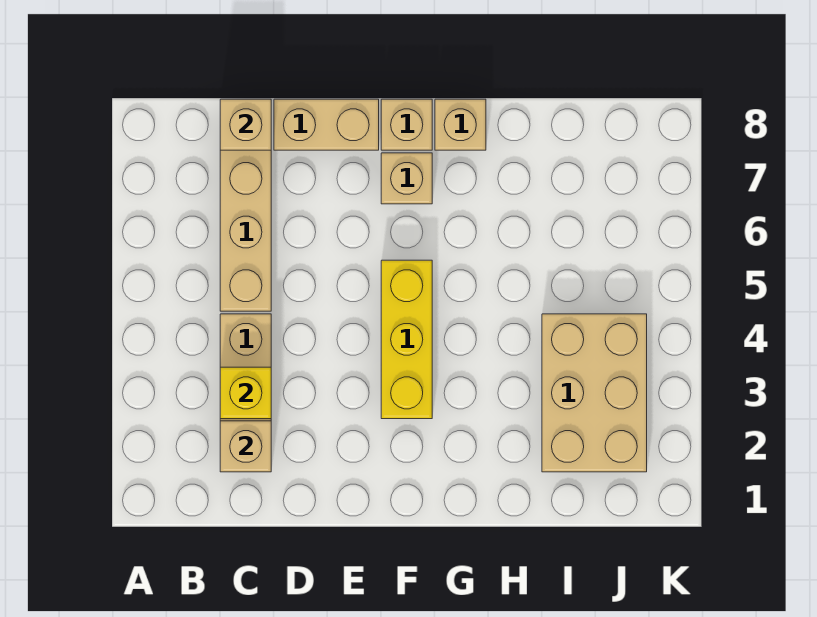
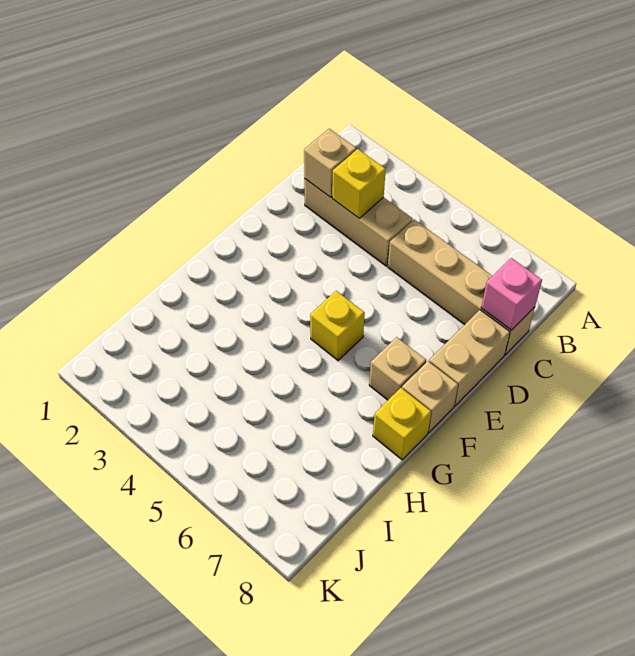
tan brick C8 level 2 -> pink brick C8 level 2
yellow brick F3:F5 level 1 -> yellow brick F5 level 1
tan brick G8 level 1 -> yellow brick G8 level 1
tan brick I2:J4 level 1 -> none

